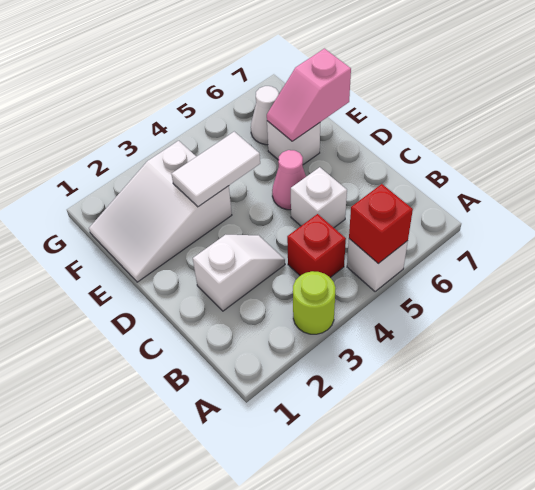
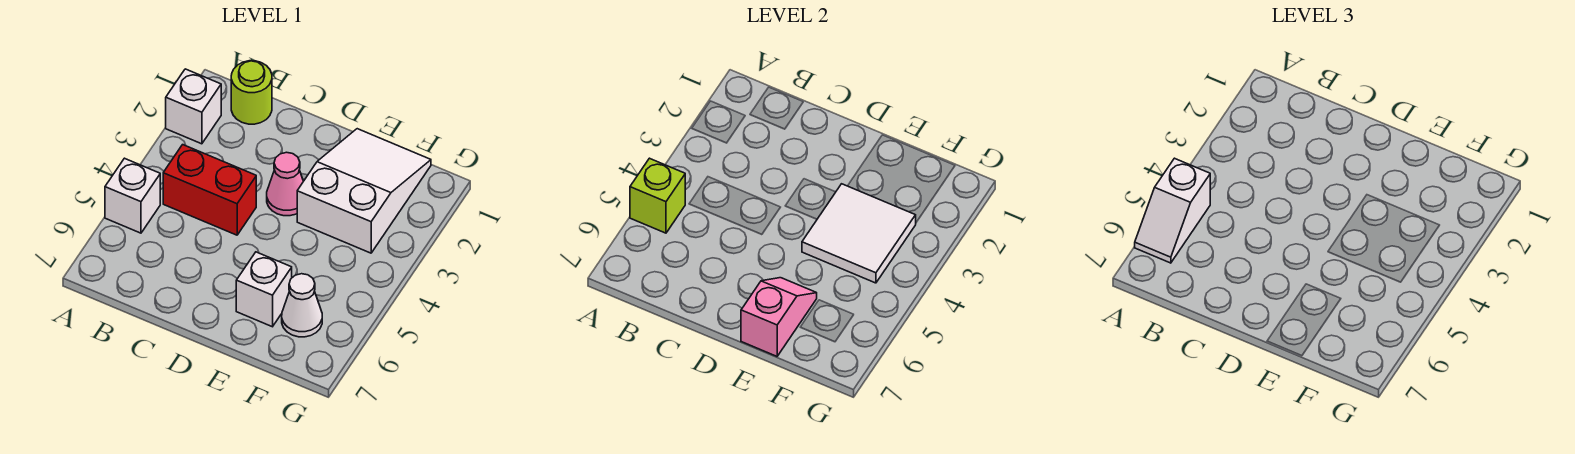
lime round brick A3 level 1 -> lime round brick B1 level 1
red brick A5 level 2 -> lime brick A5 level 2
red brick B4 level 1 -> red brick B4:C4 level 1
white slope C2:C3 level 1 top 2 -> white slope A5:A6 level 3 top 5
white brick C5 level 1 -> white brick A2 level 1
pink cone D5 level 1 -> pink cone D3 level 1
white tile E3:E4 level 2 -> white tile E3:F4 level 2

